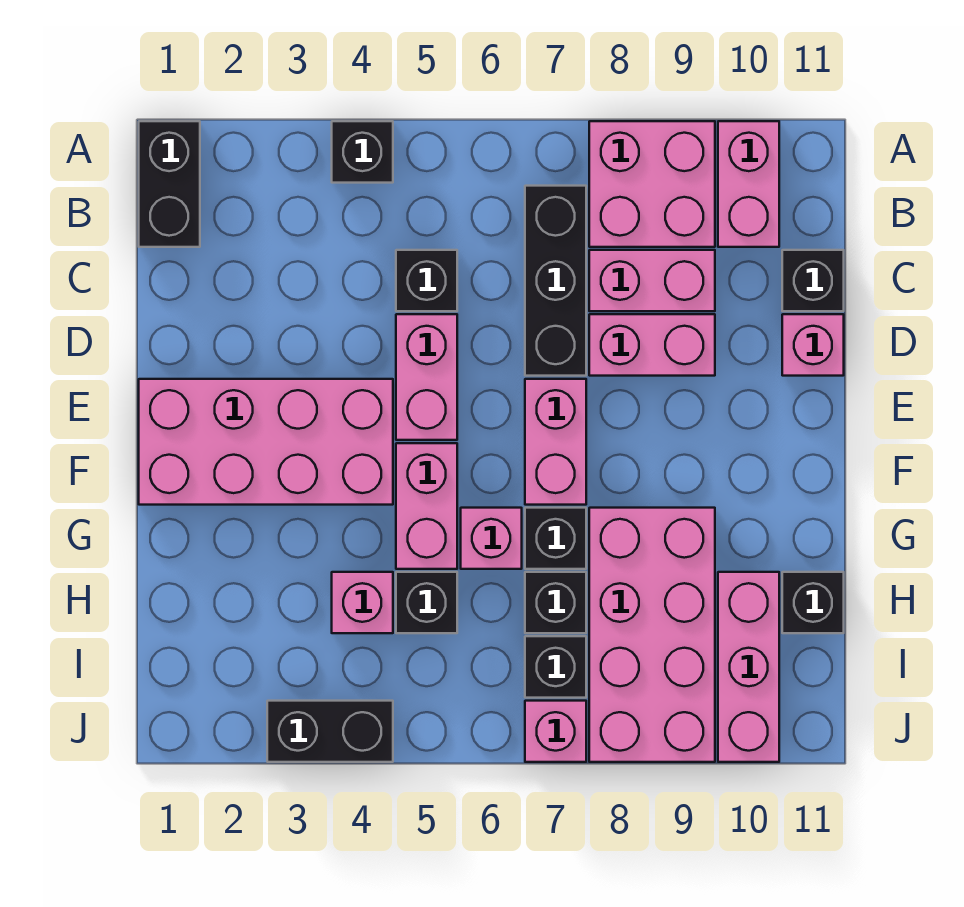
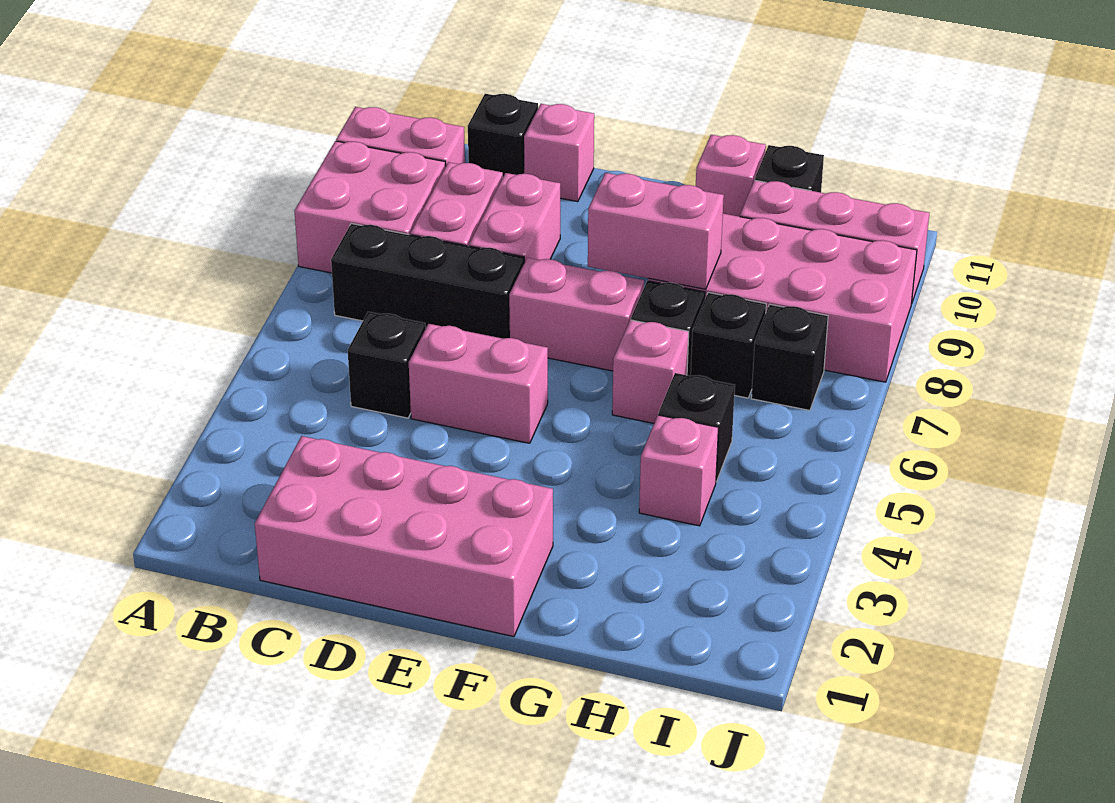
black brick A1:B1 level 1 -> none
black brick A4 level 1 -> none
pink brick E1:F4 level 1 -> pink brick C1:F2 level 1
pink brick F5:G5 level 1 -> pink brick F8:G8 level 2
black brick J3:J4 level 1 -> none
pink brick J7 level 1 -> pink brick G11 level 1

